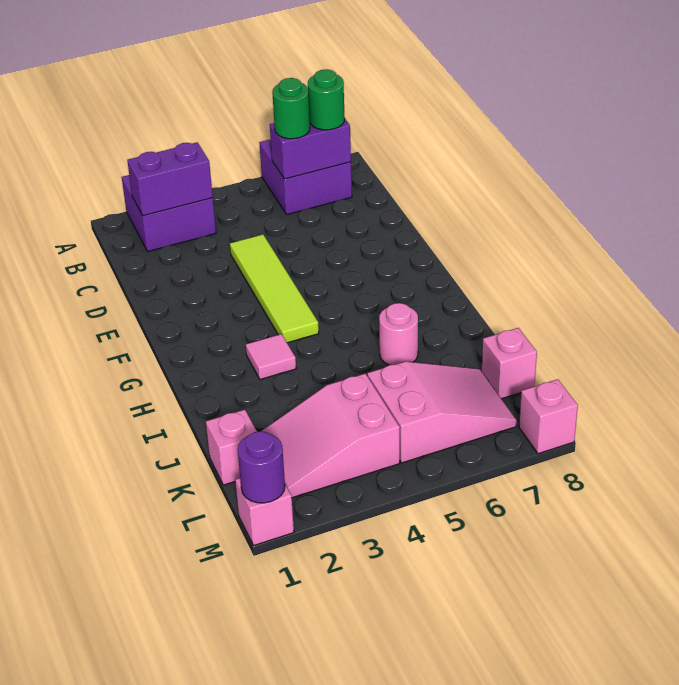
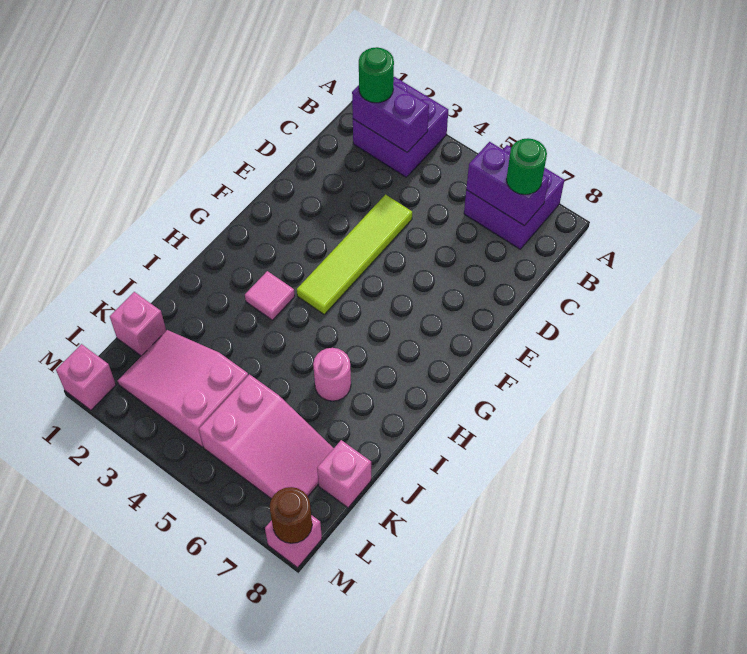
green round brick B6 level 3 -> green round brick B2 level 3
purple round brick M1 level 2 -> none
none -> brown round brick M8 level 2

